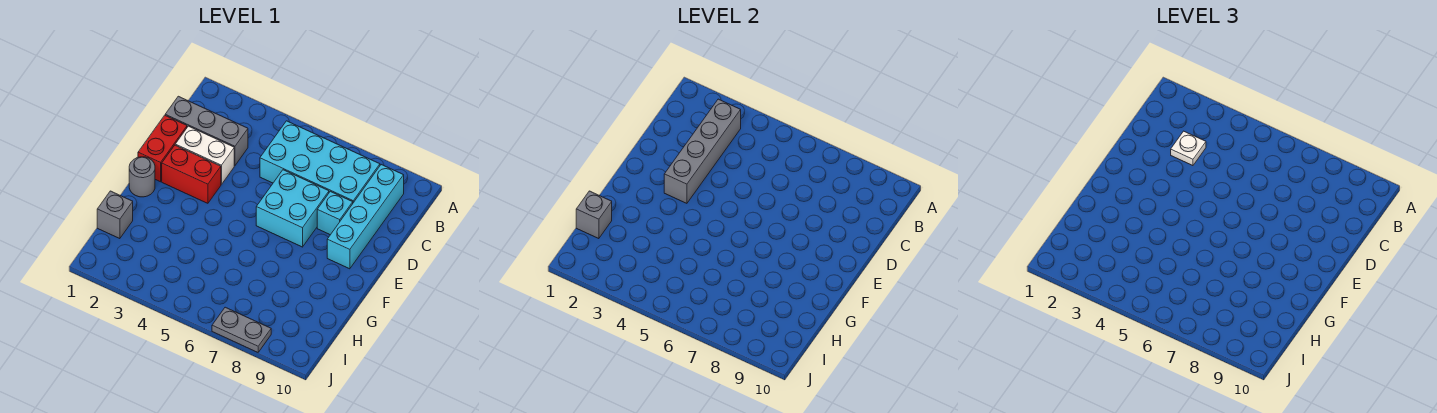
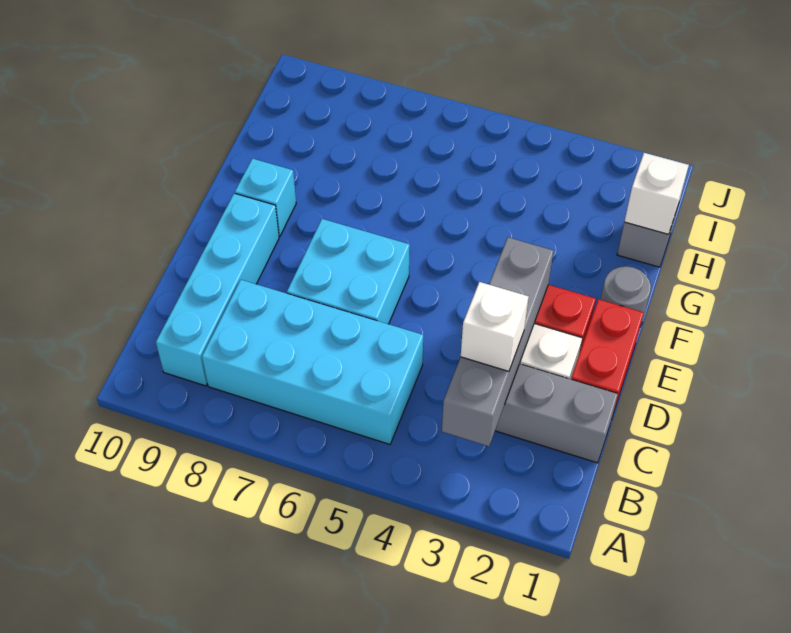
white plate C3 level 3 -> white brick C3 level 3
cyan brick D8 level 1 -> cyan brick F9 level 1
grey brick H1 level 2 -> white brick H1 level 2
grey plate J7:J8 level 1 -> none

